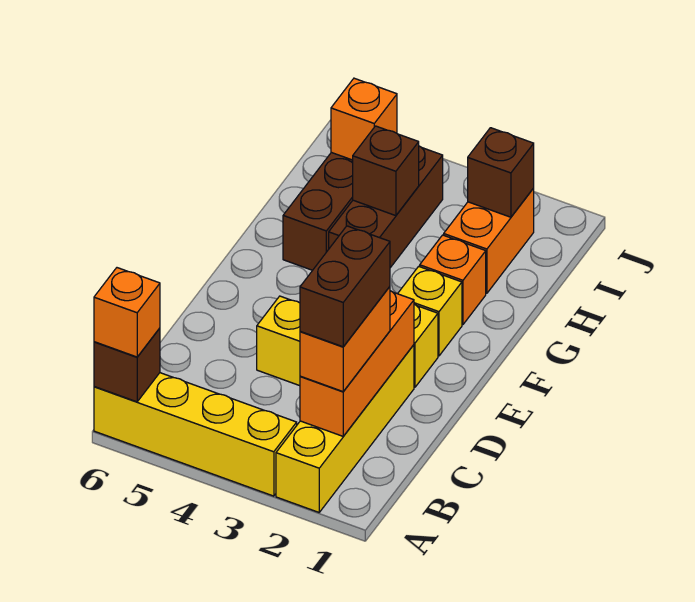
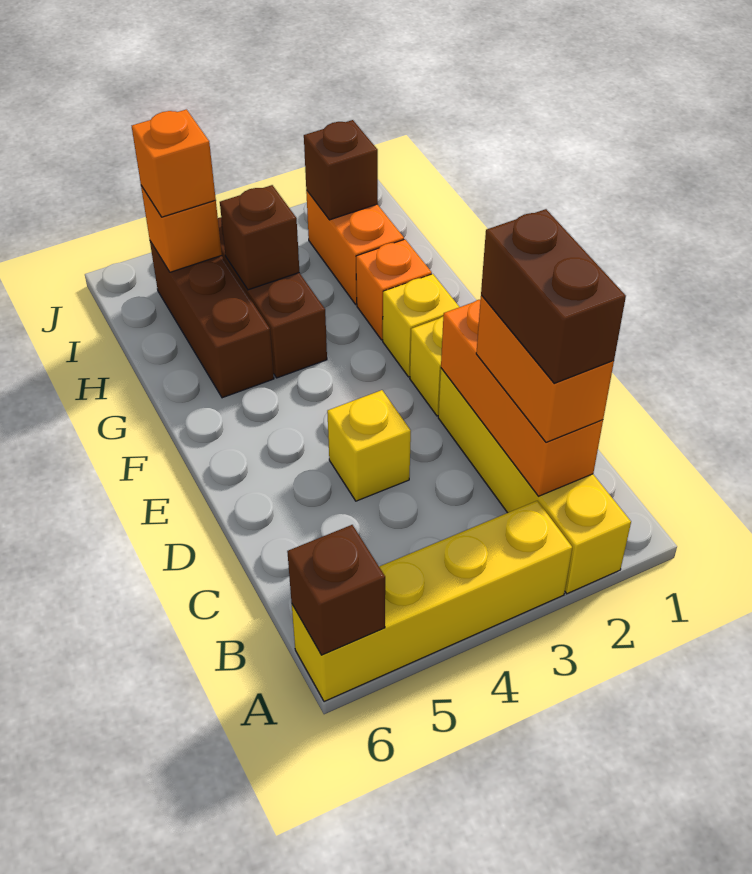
orange brick A6 level 3 -> orange brick I5 level 3

